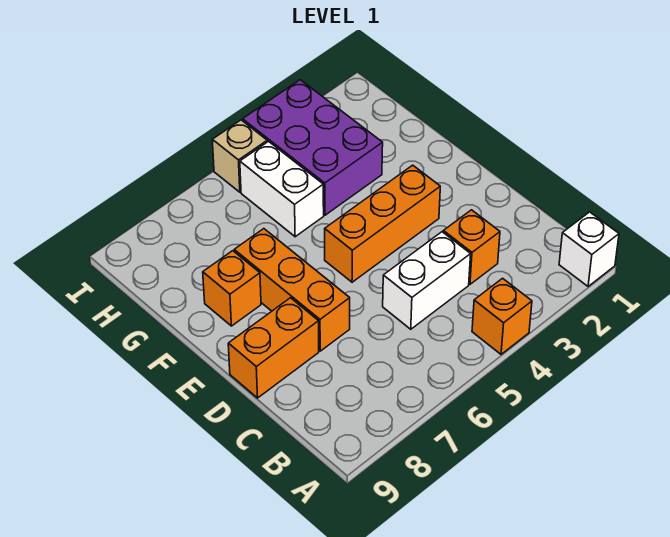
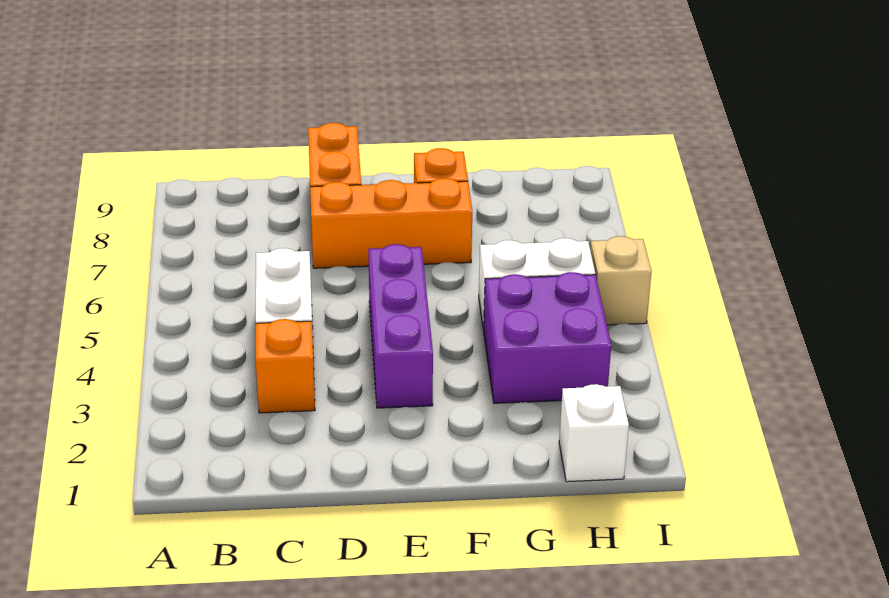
white brick A1 level 1 -> white brick H1 level 1
orange brick A4 level 1 -> none
orange brick E3:E5 level 1 -> purple brick E3:E5 level 1
purple brick G3:I4 level 1 -> purple brick G3:H4 level 1

